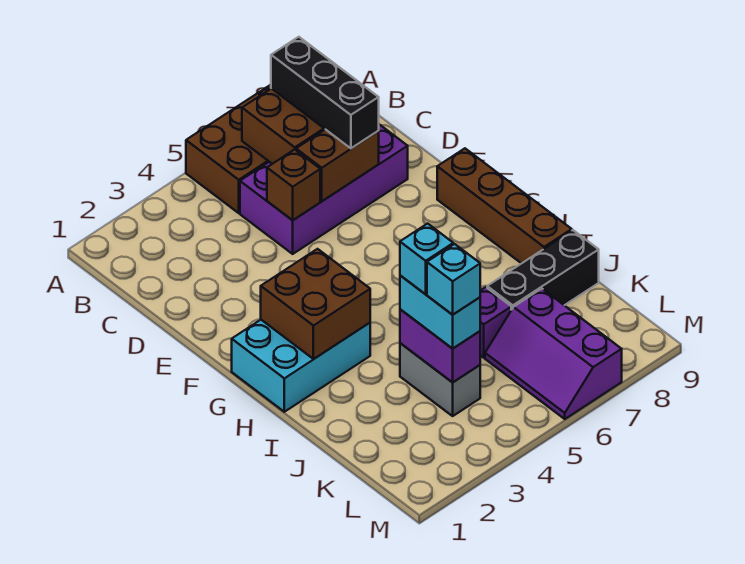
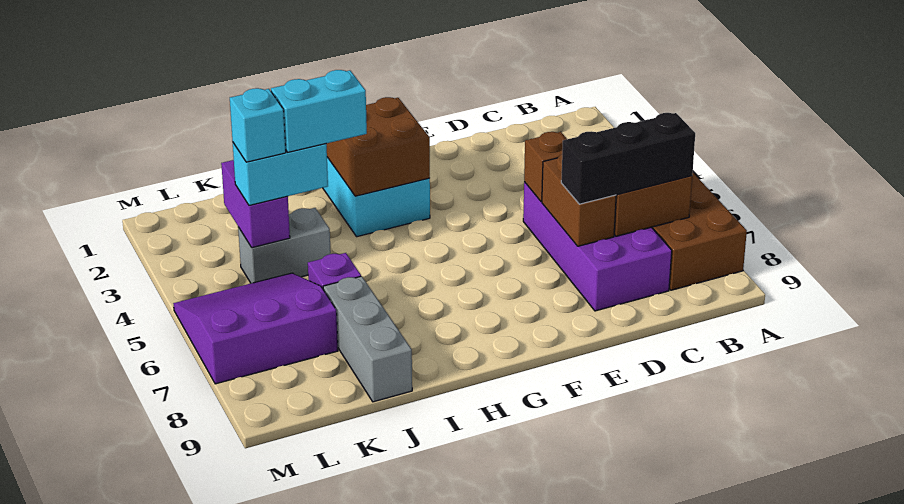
brown brick F9:I9 level 1 -> none
purple brick J4:K4 level 2 -> purple brick K3:K4 level 2
cyan brick J4 level 4 -> cyan brick I4:J4 level 4
black brick J7:J9 level 1 -> grey brick J7:J9 level 1
purple slope K6:M7 level 1 top 7 -> purple slope K5:M7 level 1 top 7

